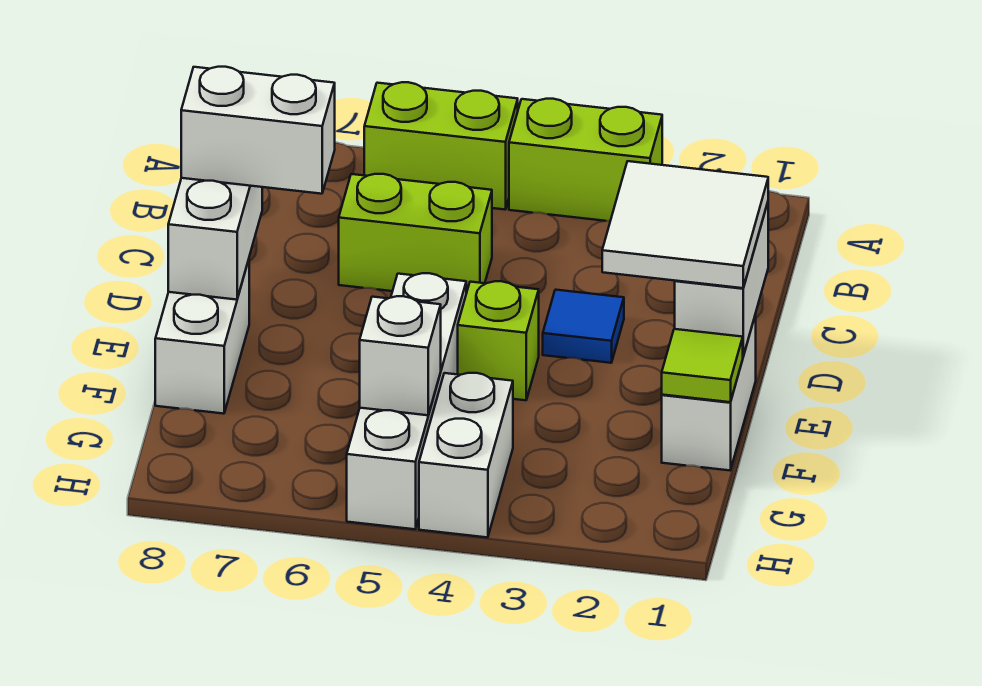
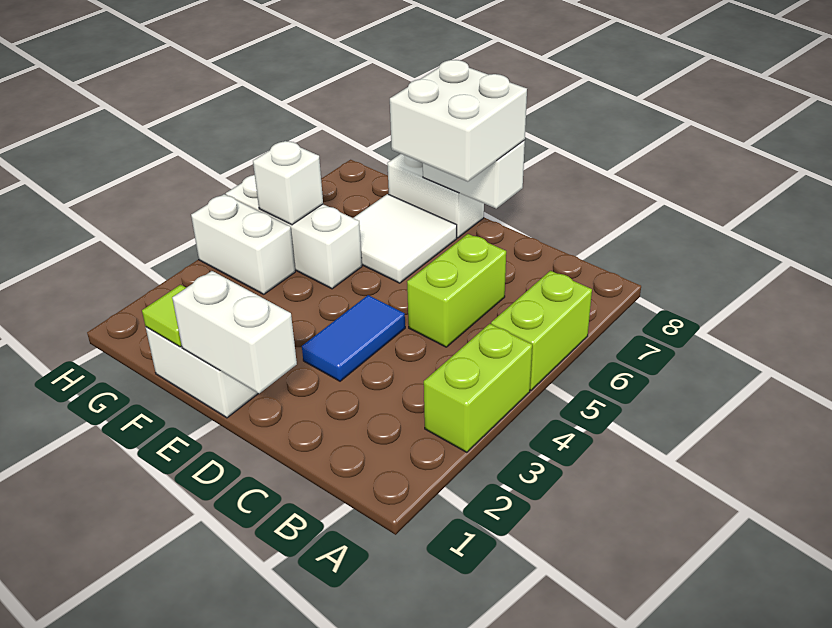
white tile D1:E2 level 3 -> white tile E6:F7 level 1
blue tile D3 level 1 -> blue tile D3:D4 level 1
white brick D7:D8 level 3 -> white brick D7:E8 level 3
lime brick E4 level 1 -> none
white brick E5:H5 level 1 -> white brick F5:H5 level 1

